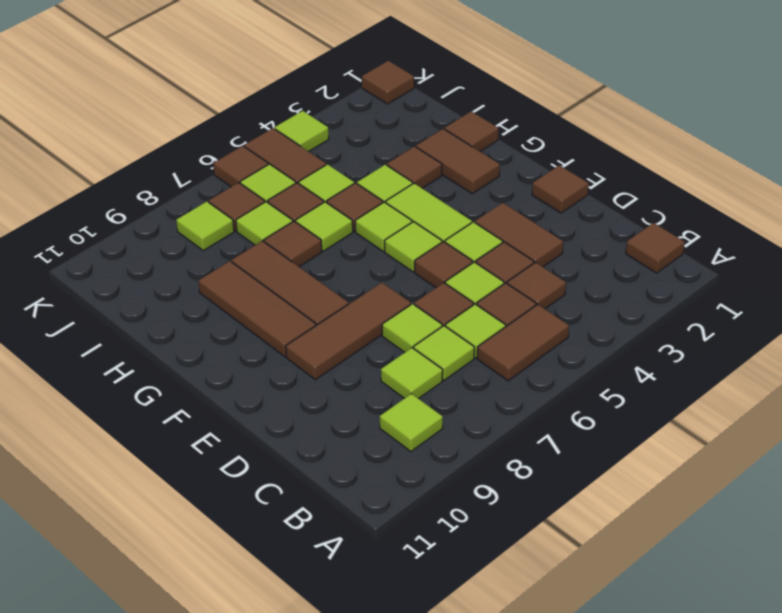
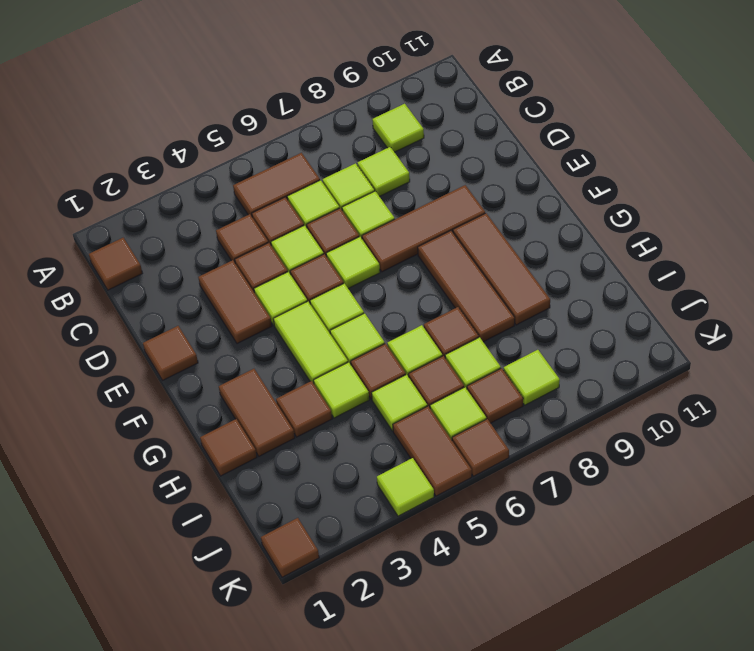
none -> lime tile E6 level 1

